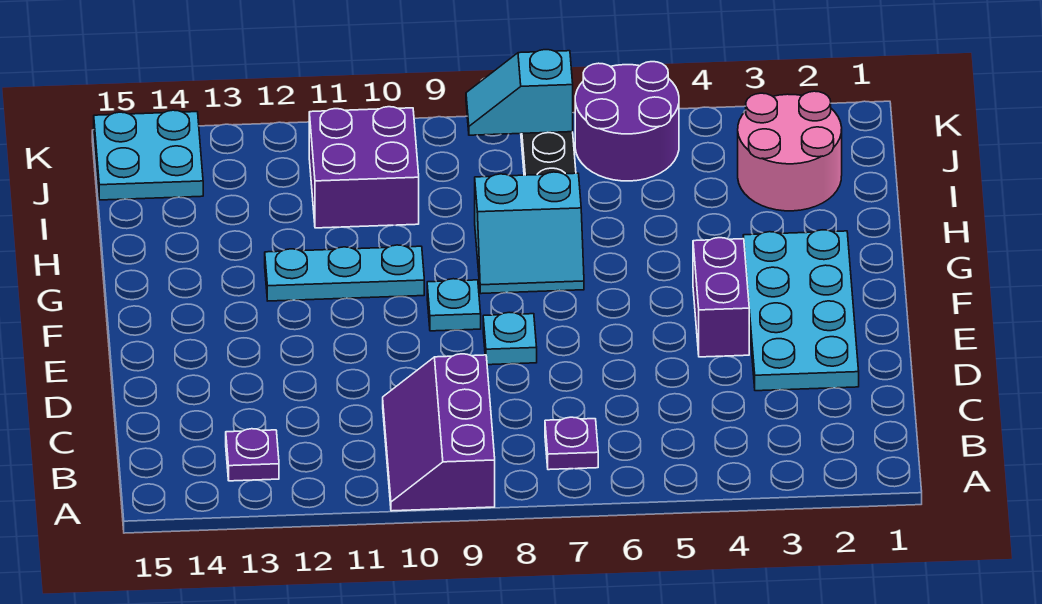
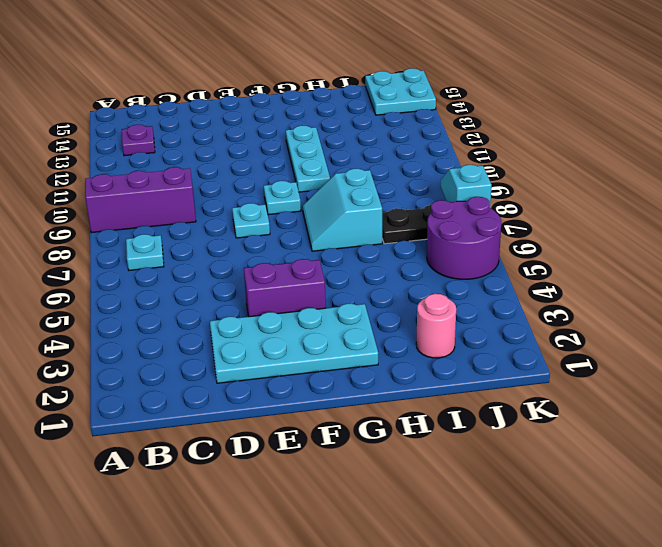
purple plate B7 level 1 -> cyan plate B7 level 1
pink round brick I2:J3 level 1 -> pink round brick I2 level 1
purple brick I10:J11 level 1 -> none

